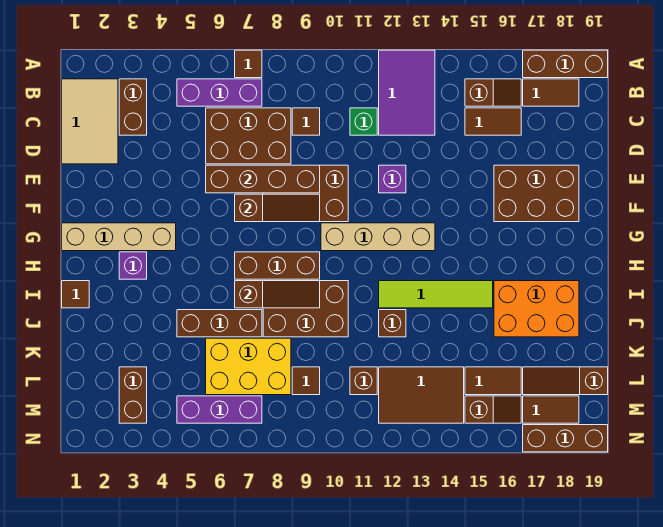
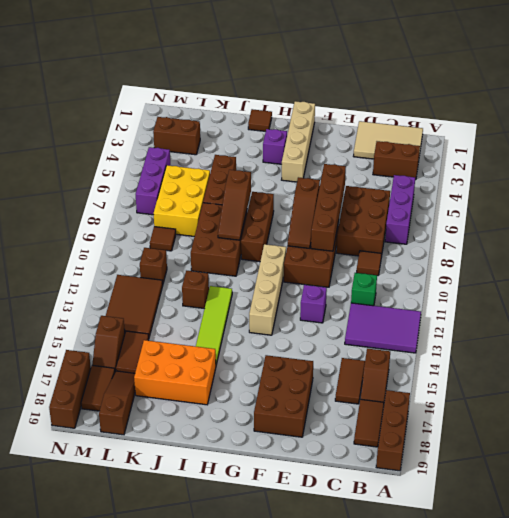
brown tile A7 level 1 -> none
orange brick I16:J18 level 1 -> orange brick I16:K17 level 1

